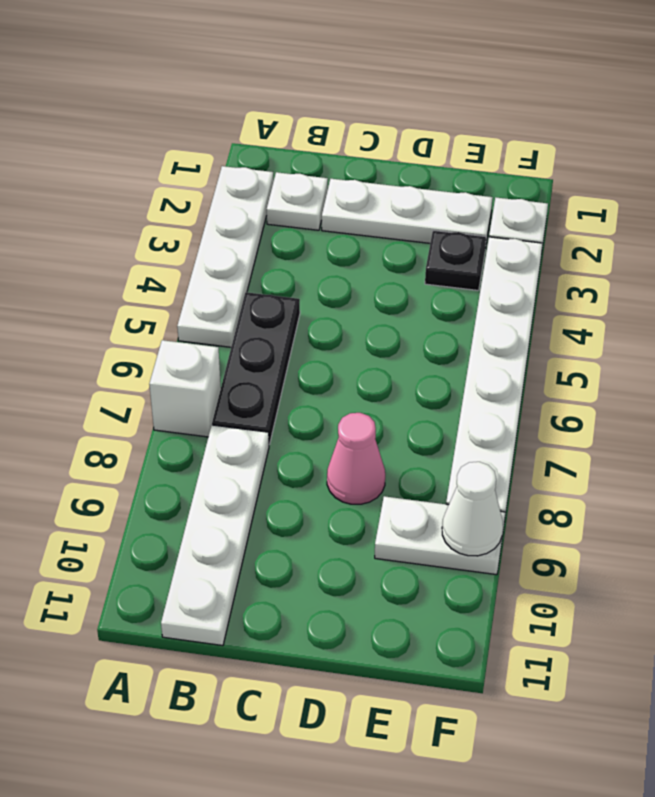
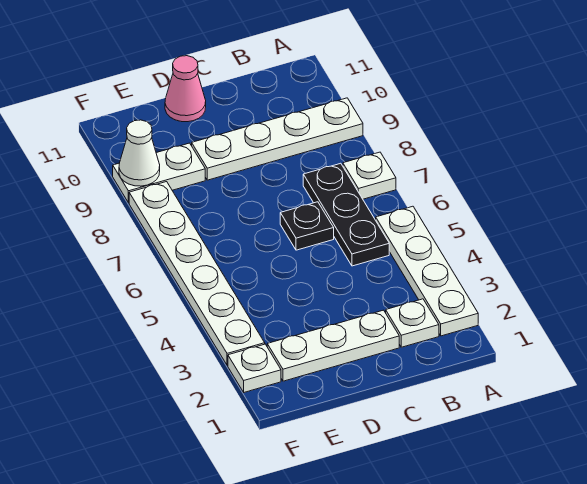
white brick A7 level 1 -> white plate A7 level 1
white plate B8:B11 level 1 -> white plate A9:D9 level 1
pink cone D8 level 1 -> pink cone D11 level 1
black plate E3 level 1 -> black plate C6 level 1

